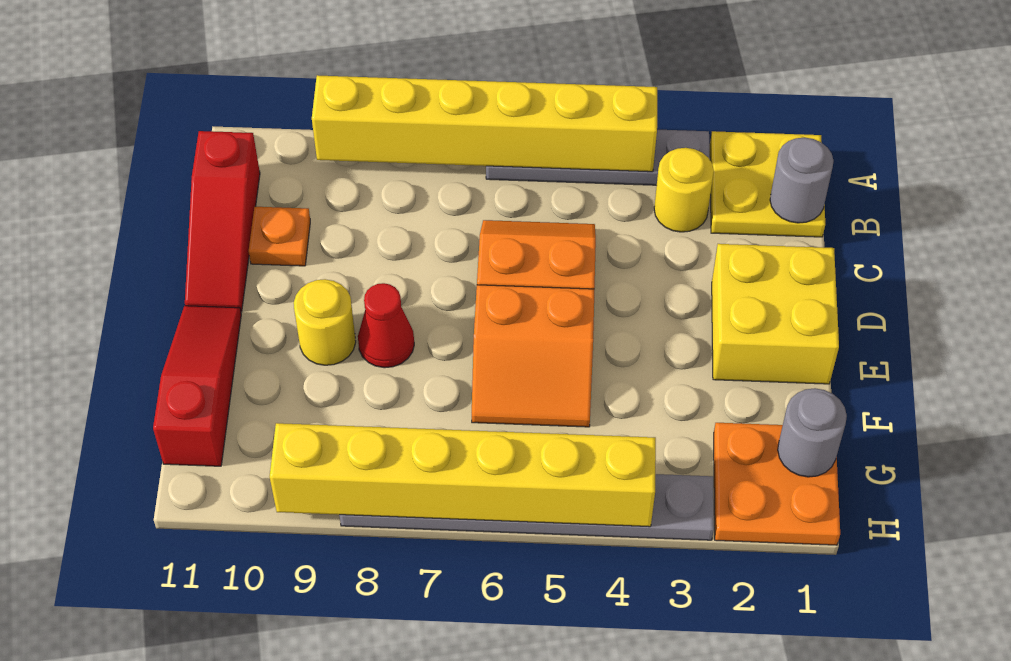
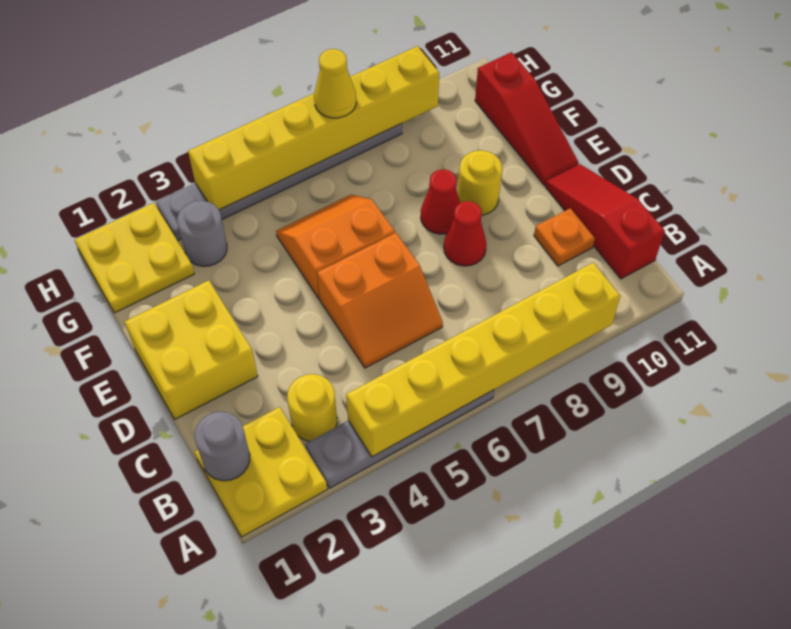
none -> red cone D8 level 1
orange plate G1:H2 level 1 -> yellow plate G1:H2 level 1
grey round brick G1 level 2 -> grey round brick G3 level 1
none -> yellow cone H7 level 3

